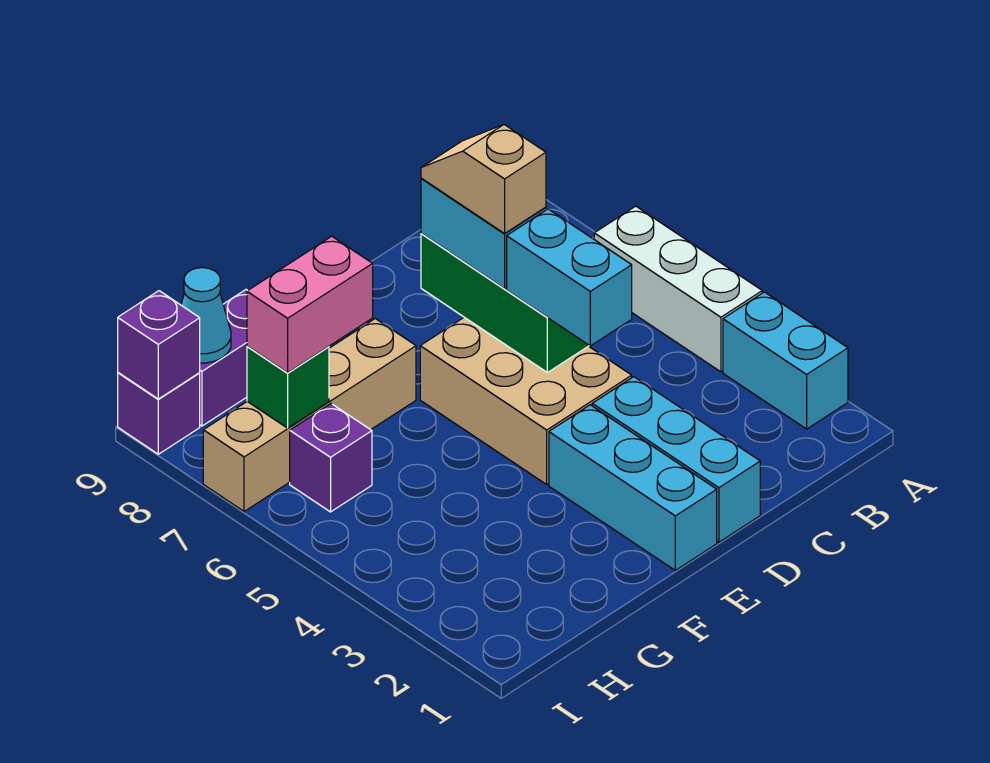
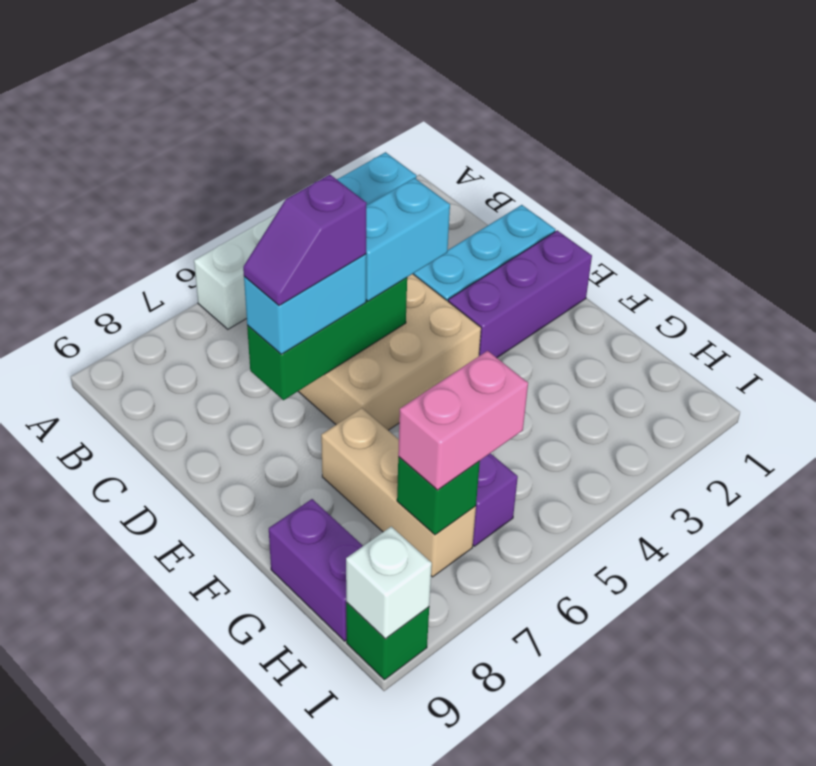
tan slope D6:D7 level 4 top 6 -> purple slope D6:D7 level 4 top 6
cyan brick E1:E3 level 1 -> purple brick E1:E3 level 1
tan brick F7:I7 level 1 -> tan brick F7:H7 level 1
pink brick G7:H7 level 3 -> pink brick H6:H7 level 3
cyan cone H9 level 2 -> none
purple brick I9 level 1 -> green brick I9 level 1
purple brick I9 level 2 -> white brick I9 level 2

